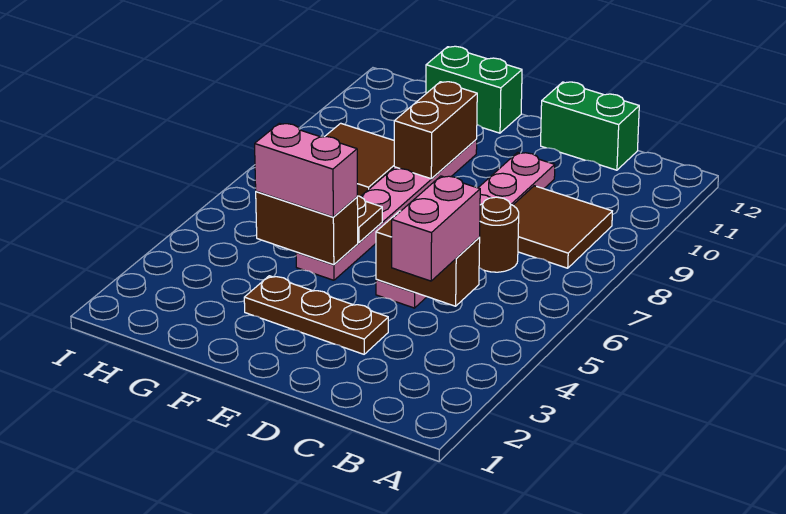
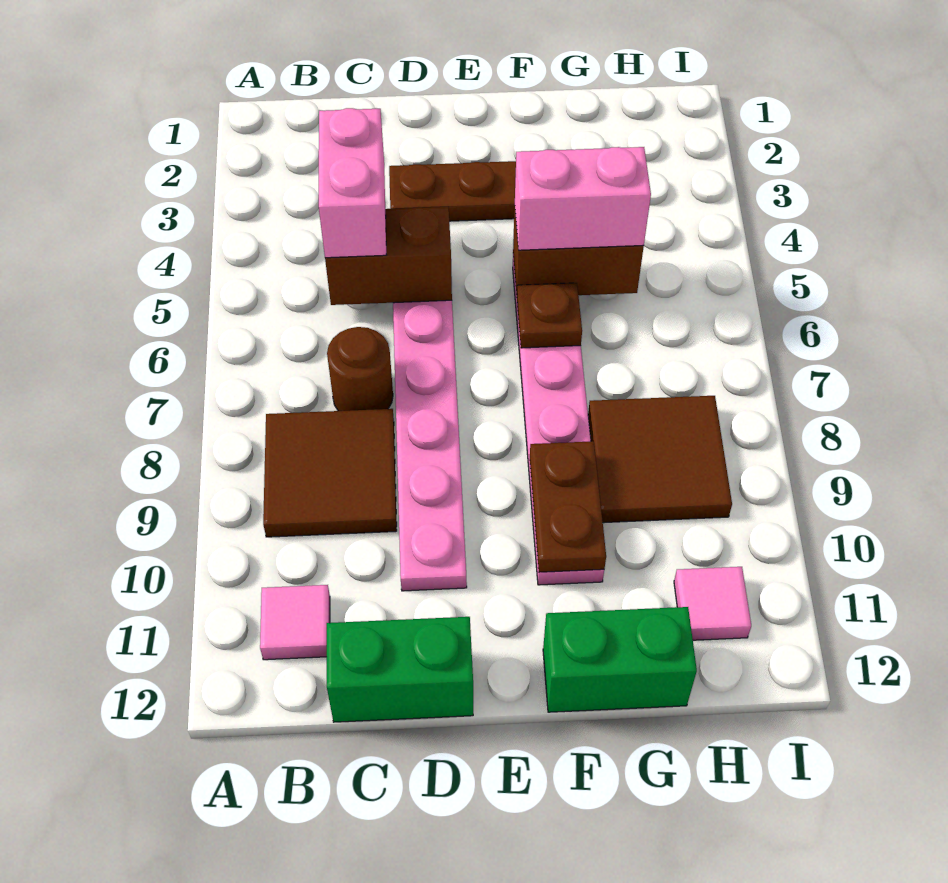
none -> pink tile B11 level 1
brown brick F9:F10 level 2 -> brown plate F9:F10 level 2
none -> pink tile H11 level 1

